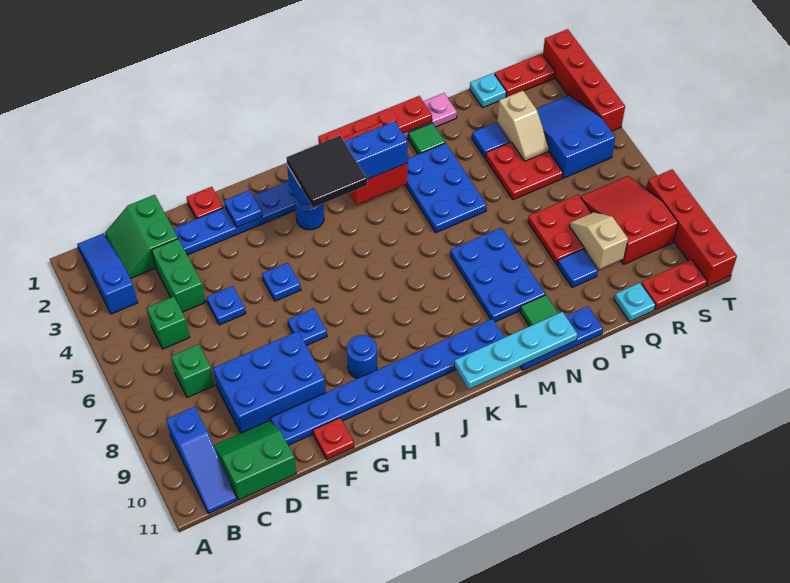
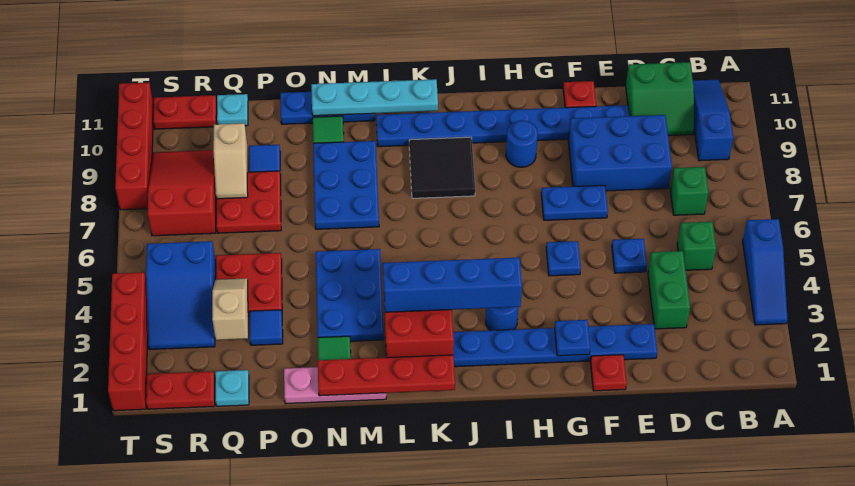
blue slope B1:B3 level 1 top 3 -> blue slope A3:A5 level 1 top 5
green slope C1:D2 level 1 top D -> none
blue plate G7 level 1 -> blue plate F7:G7 level 1
black tile I3:J4 level 4 -> black tile J8:K9 level 1
red slope R7:S9 level 1 top 9 -> red slope R7:S9 level 1 top 7

